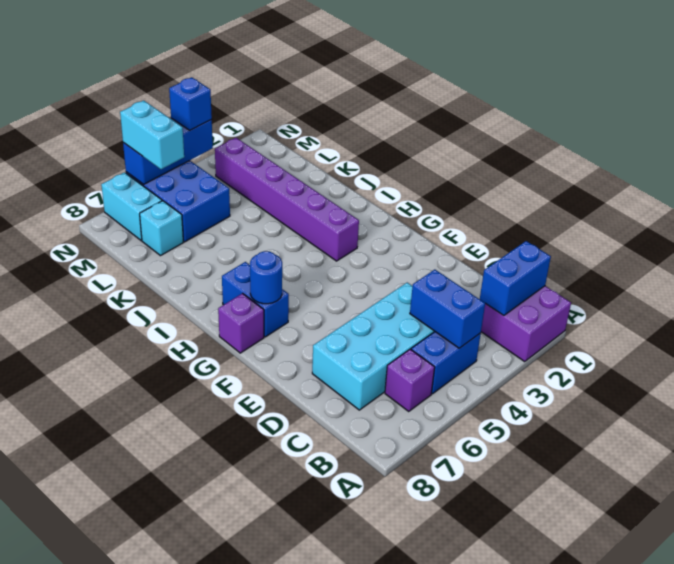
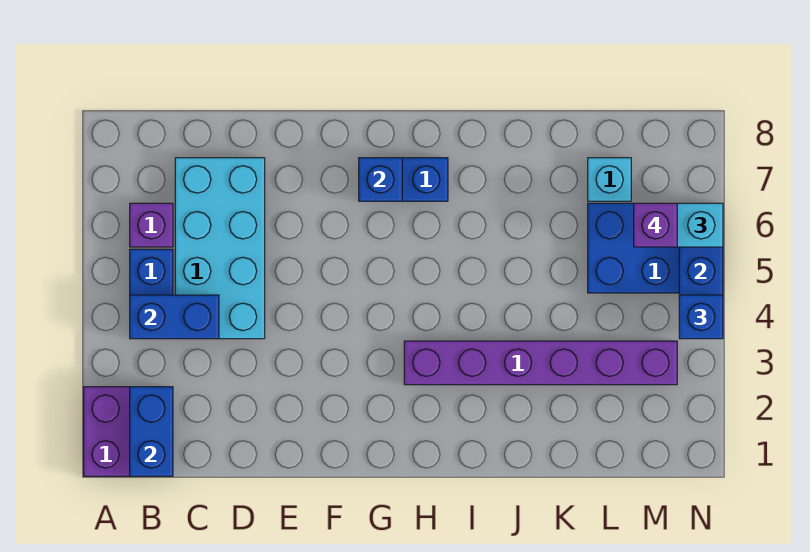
blue round brick G7 level 2 -> blue brick G7 level 2
purple brick G8 level 1 -> purple brick M6 level 4
cyan brick M7:N7 level 1 -> none

